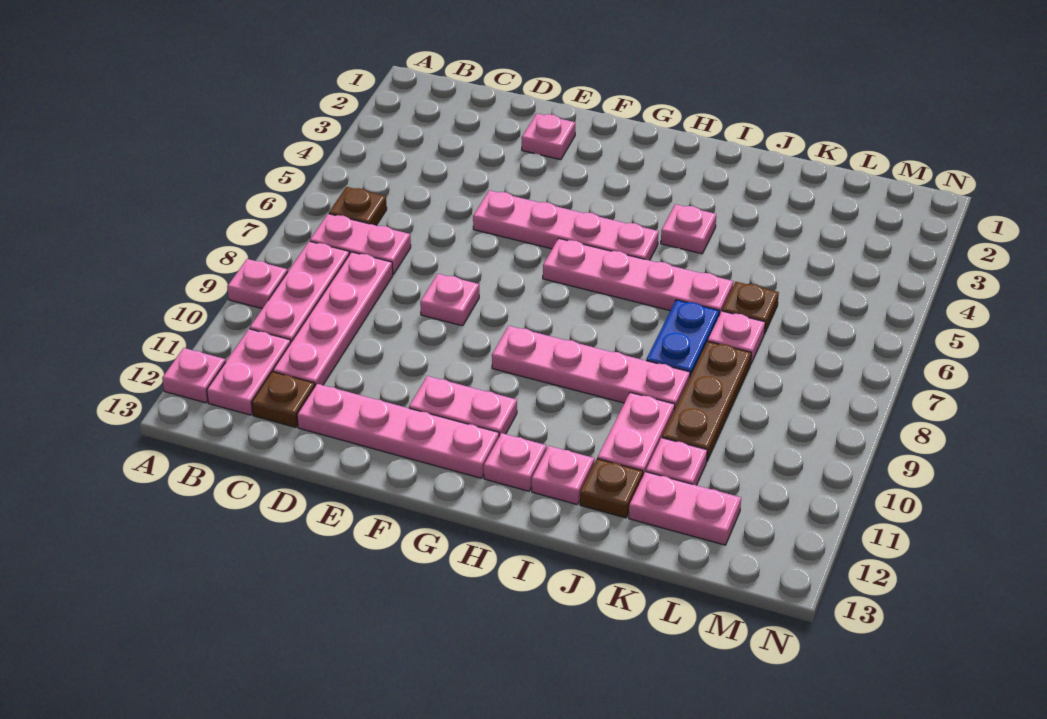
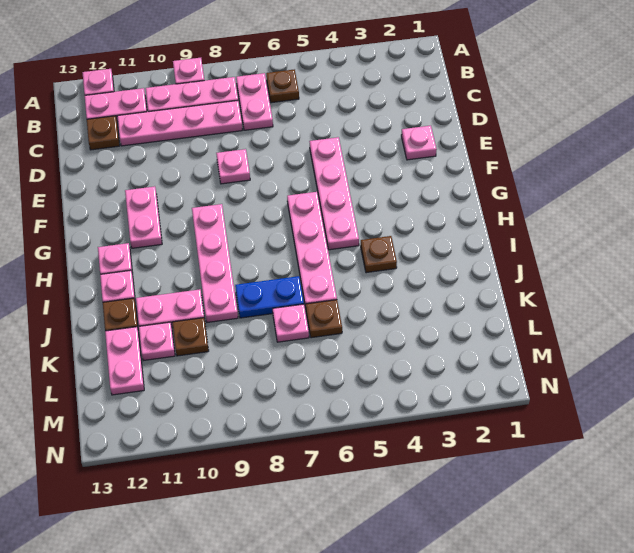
pink plate D12:G12 level 1 -> none
pink plate I4 level 1 -> brown plate I4 level 1
brown plate K8:K10 level 1 -> brown plate K10 level 1

